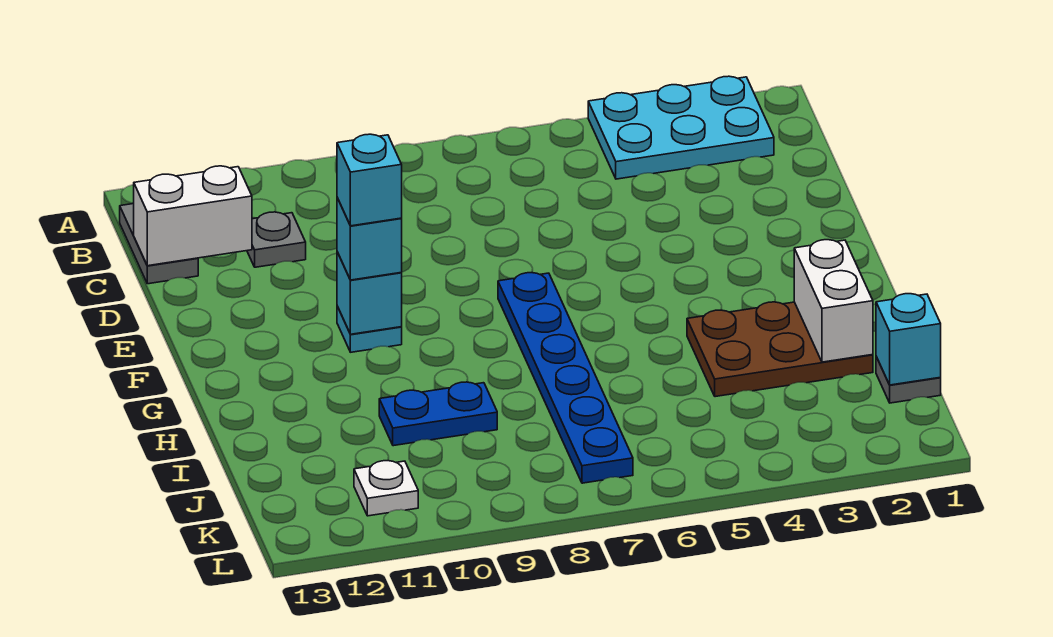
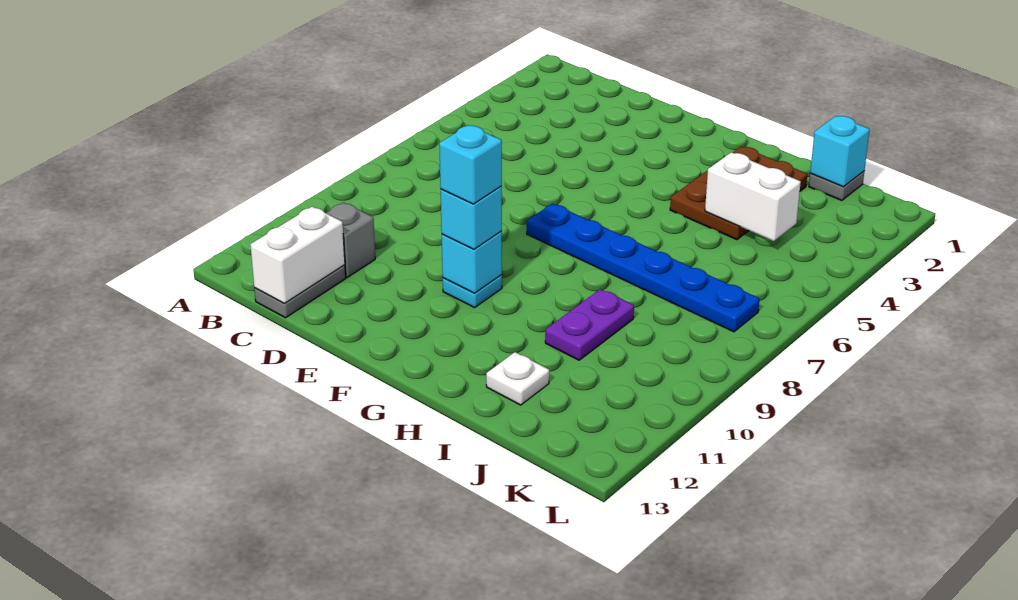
cyan plate A2:B4 level 1 -> none
grey plate B13:C13 level 1 -> grey plate C12:C13 level 1
grey plate C11 level 1 -> grey brick C11 level 1
white brick H2:I2 level 2 -> white brick I4:J4 level 2
blue plate I9:I10 level 1 -> purple plate I9:I10 level 1
white plate K11 level 1 -> white plate I12 level 1

